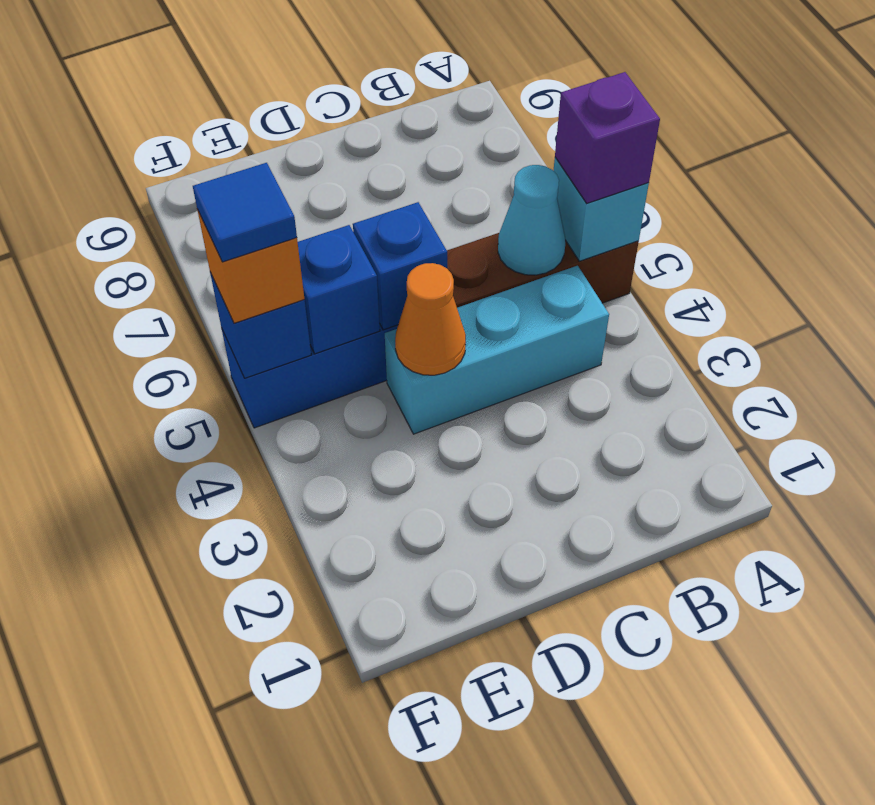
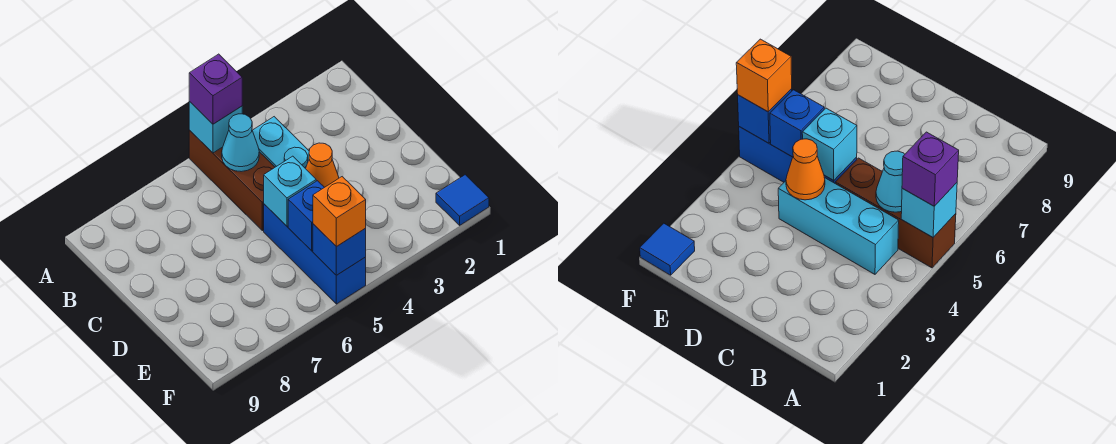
blue brick D5 level 2 -> cyan brick D5 level 2
blue tile F5 level 4 -> blue tile F1 level 1

